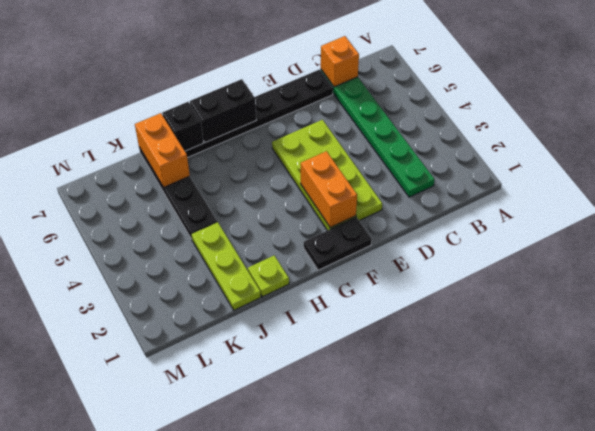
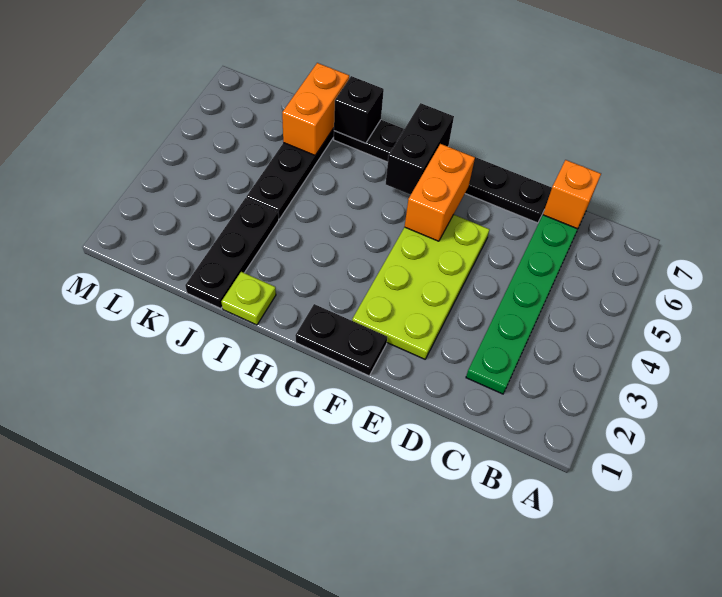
orange brick F2:F3 level 2 -> orange brick F5:F6 level 2
black brick G7:H7 level 2 -> black brick G6:G7 level 2
lime plate J1:J3 level 1 -> black plate J1:J3 level 1

